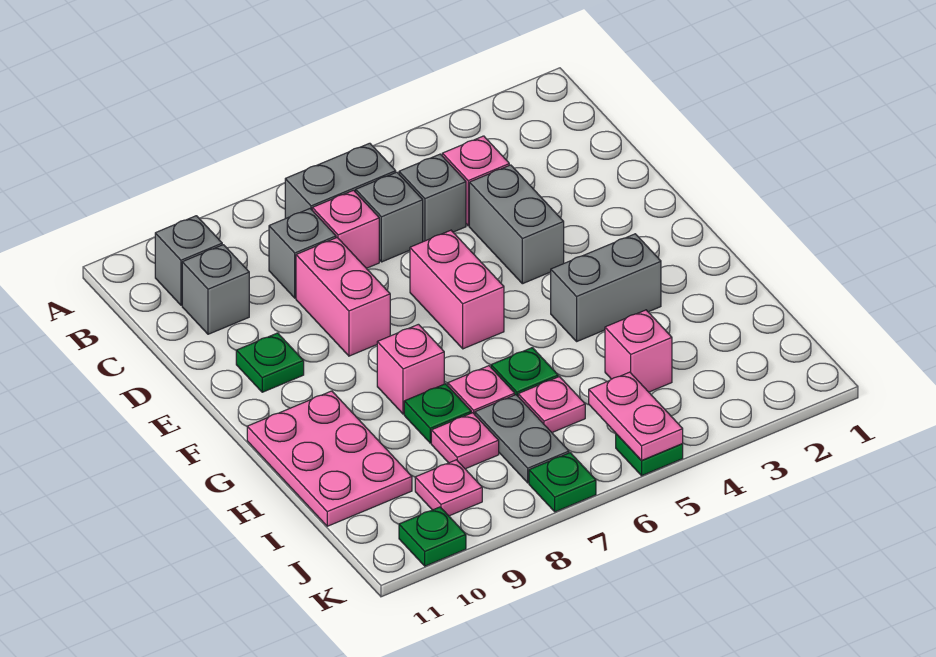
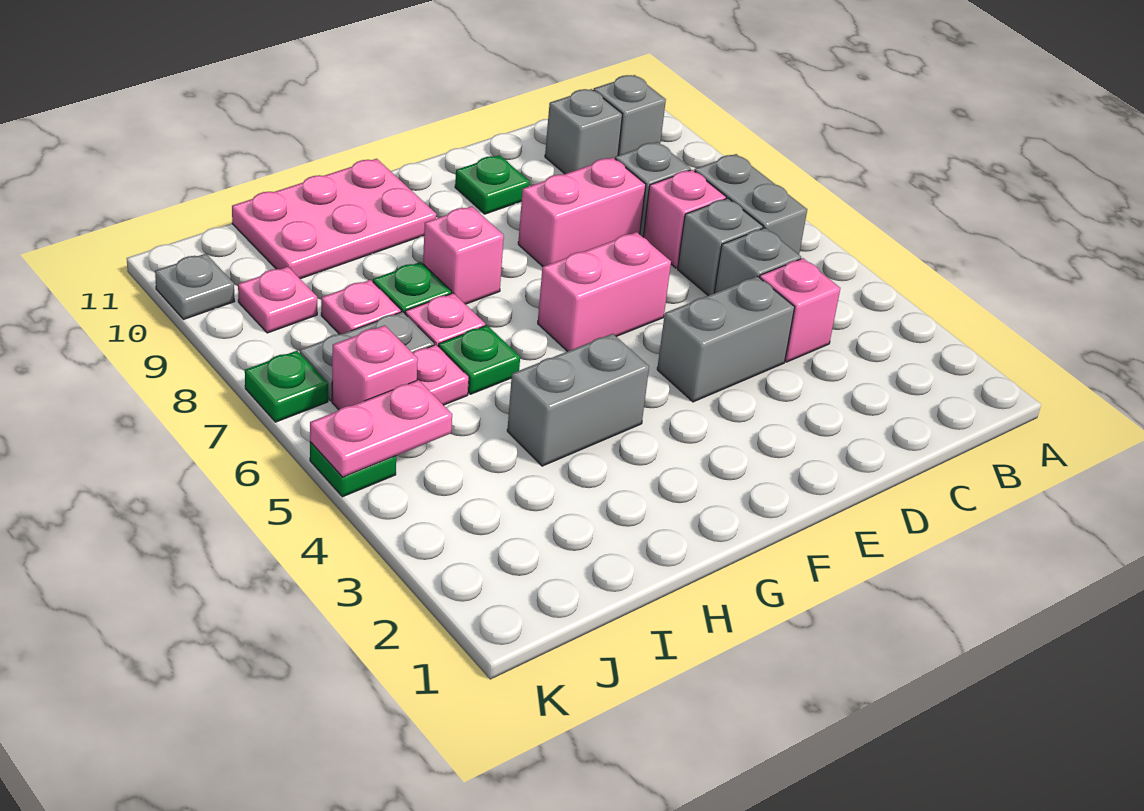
grey brick G3:G4 level 1 -> grey brick G4:H4 level 1
pink brick I4 level 1 -> pink brick J6 level 1
green plate K10 level 1 -> grey plate K10 level 1

